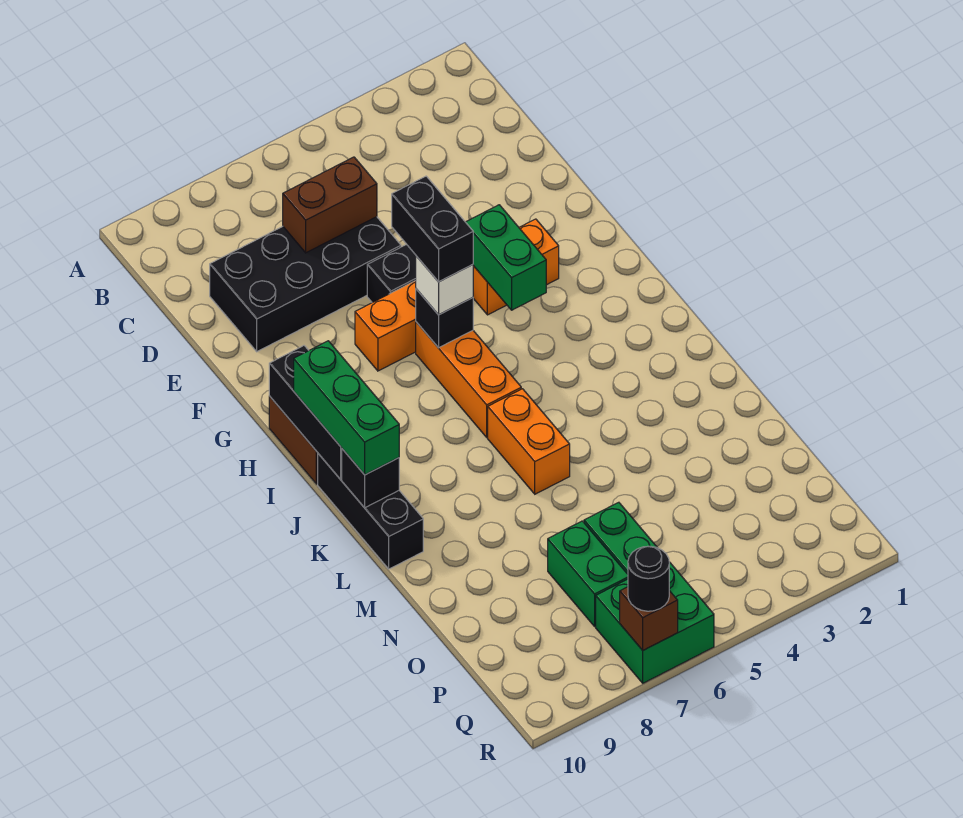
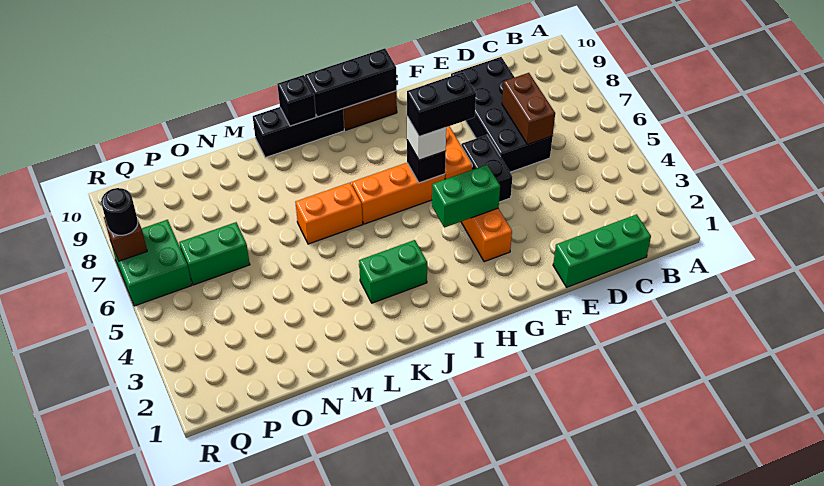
green brick I10:K10 level 3 -> green brick C1:E1 level 1
green brick O7:P7 level 1 -> green brick J3:K3 level 1

